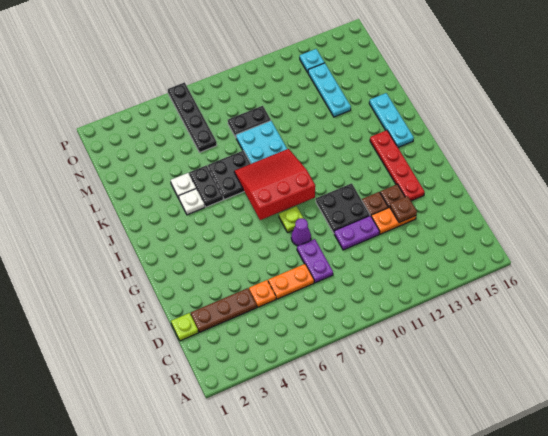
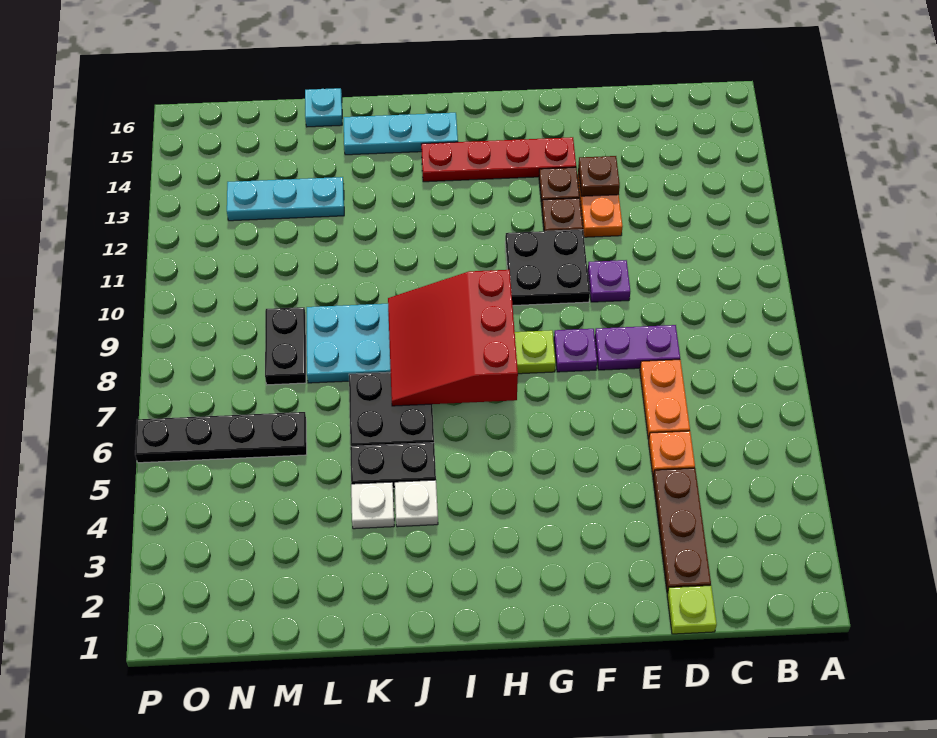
purple plate E10:E11 level 1 -> purple plate E10 level 1
purple cone F8 level 1 -> purple plate F8 level 1
cyan plate O13 level 1 -> cyan plate L16 level 1

